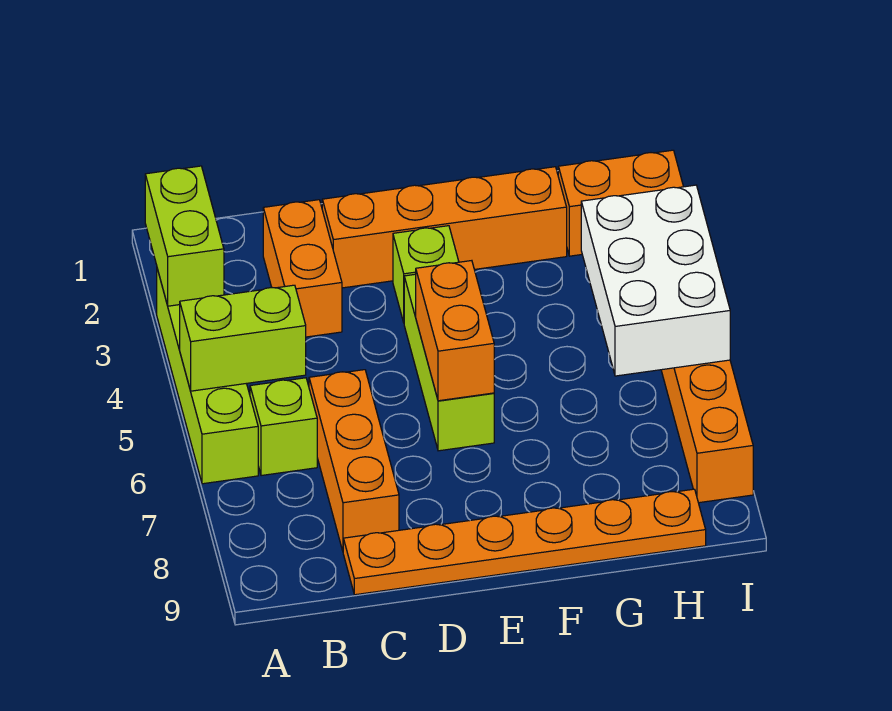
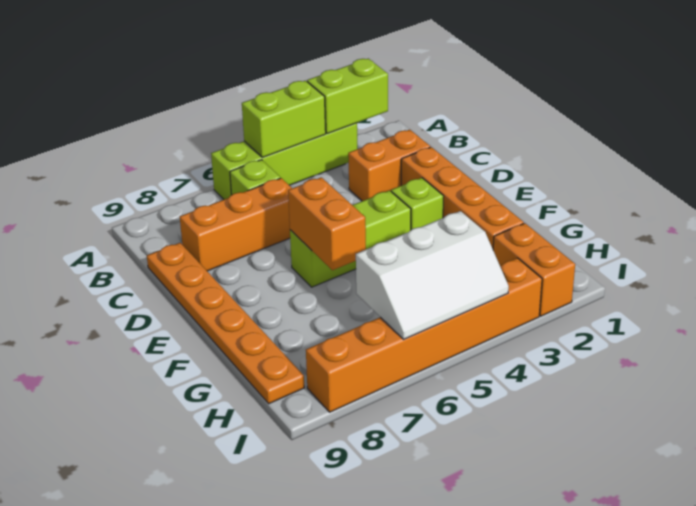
lime brick A5:B5 level 2 -> lime brick A4:A5 level 2
orange brick E5:E6 level 2 -> orange brick E6:F6 level 2
white brick H4:I6 level 2 -> white slope H4:I6 level 2 top H

